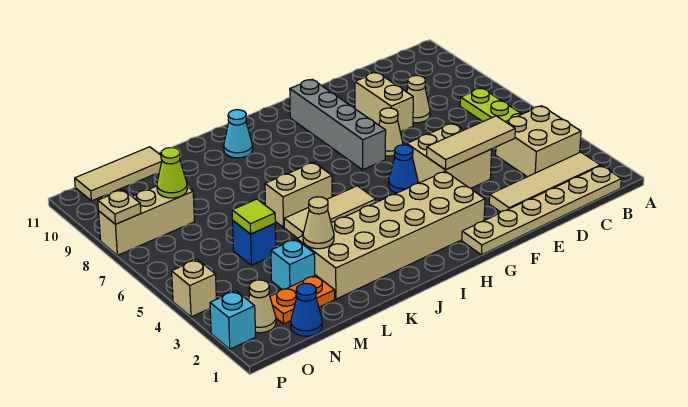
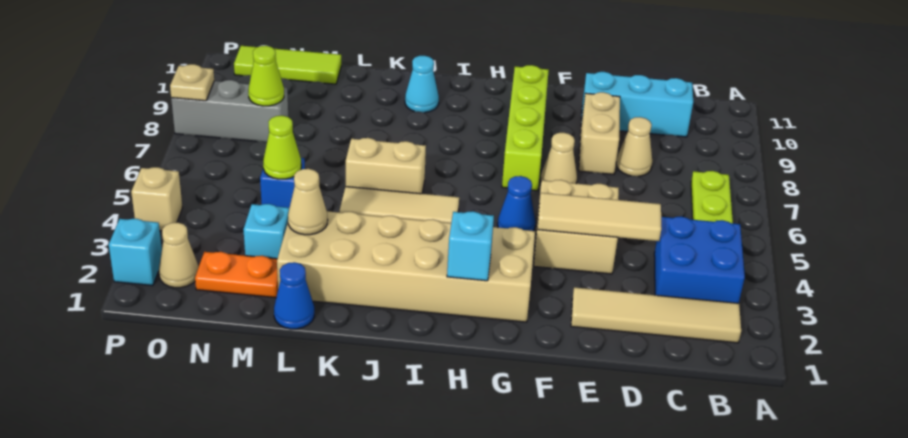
tan plate B1:G1 level 1 -> none
tan brick B3:C4 level 1 -> blue brick B3:C4 level 1
none -> cyan brick C10:E10 level 1
grey brick G7:G10 level 1 -> lime brick G7:G10 level 1
none -> cyan brick H2 level 2
lime tile M5 level 2 -> lime cone M5 level 2
tan tile M11:O11 level 1 -> lime tile M11:O11 level 1
blue cone N1 level 1 -> blue cone L1 level 1
tan brick N8:P8 level 1 -> grey brick N8:P8 level 1

